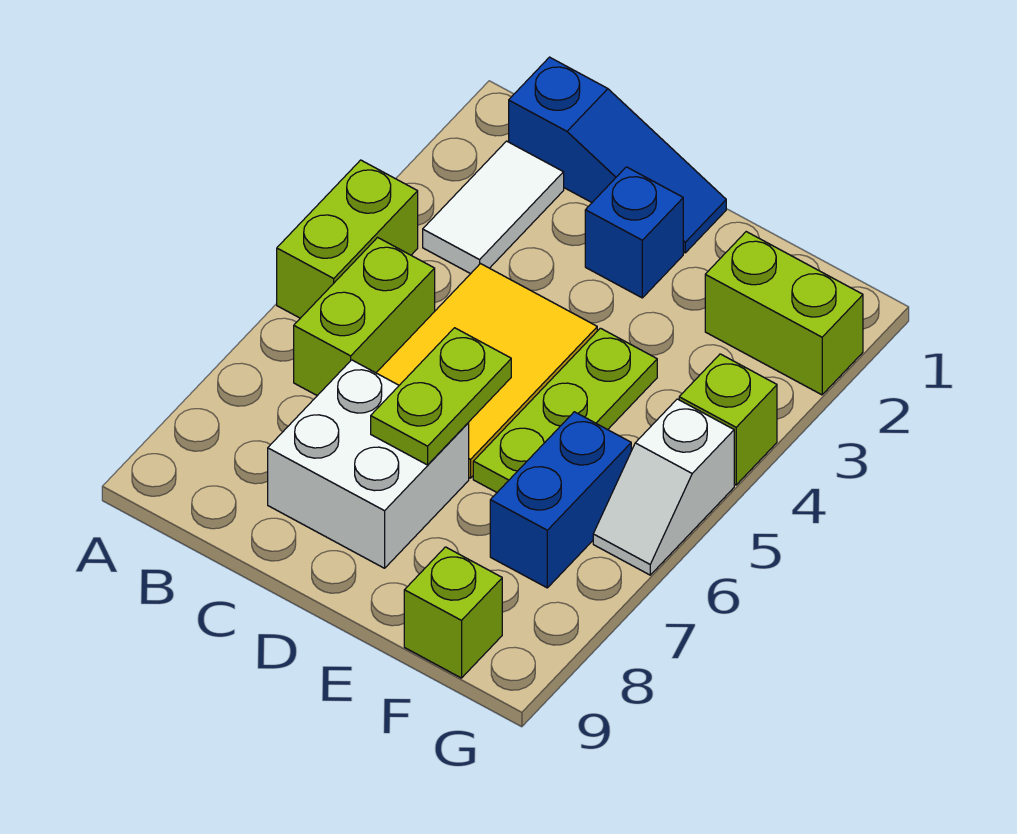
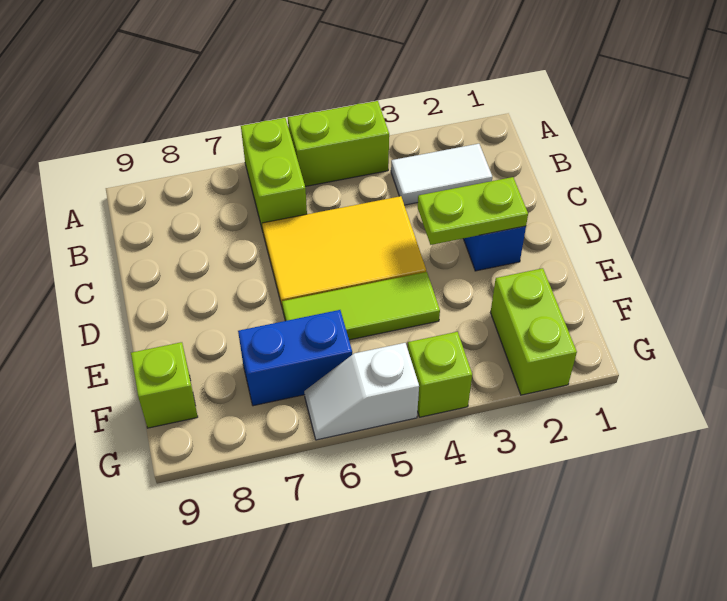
blue slope B1:D1 level 1 top B -> none
lime brick B5:B6 level 1 -> lime brick A6:B6 level 1
white brick C7:D8 level 1 -> none
lime plate D6:D7 level 2 -> lime plate D2:D3 level 2
lime plate E4:E6 level 1 -> lime tile E4:E6 level 1

